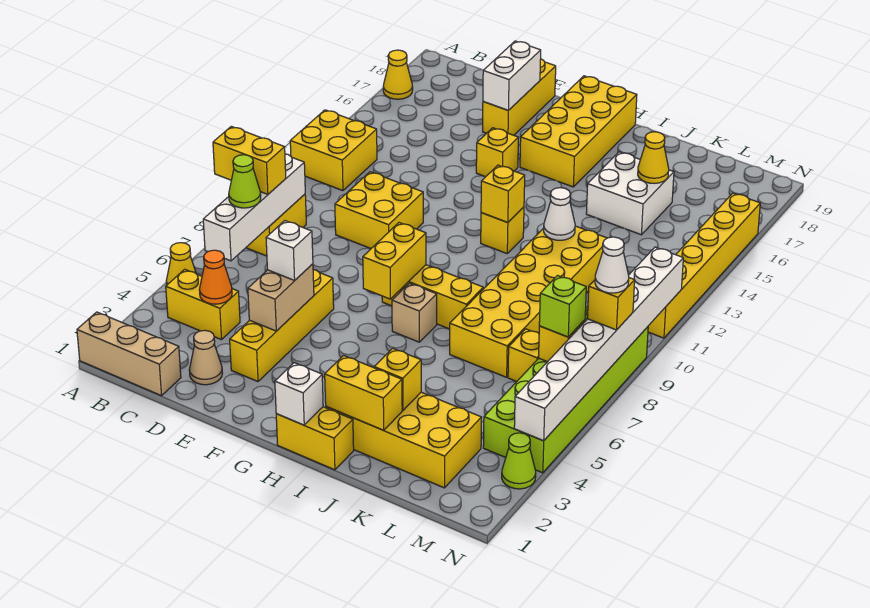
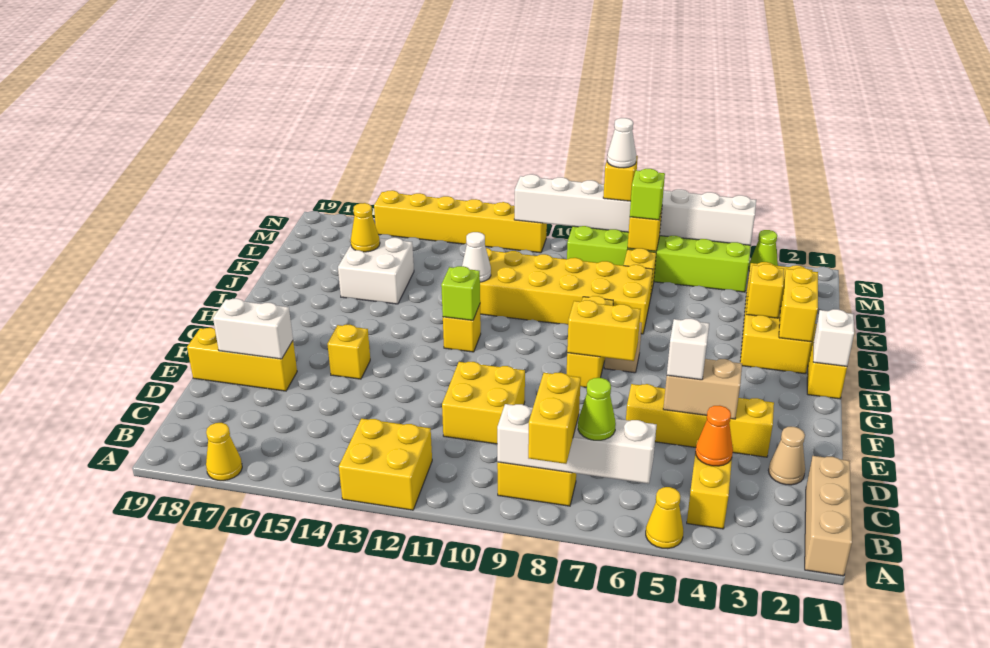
yellow brick G16:H19 level 1 -> none
yellow brick H12 level 2 -> lime brick H12 level 2

